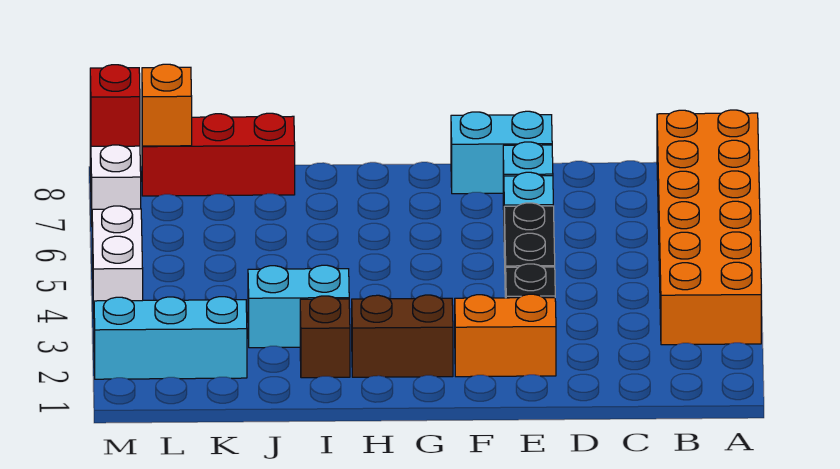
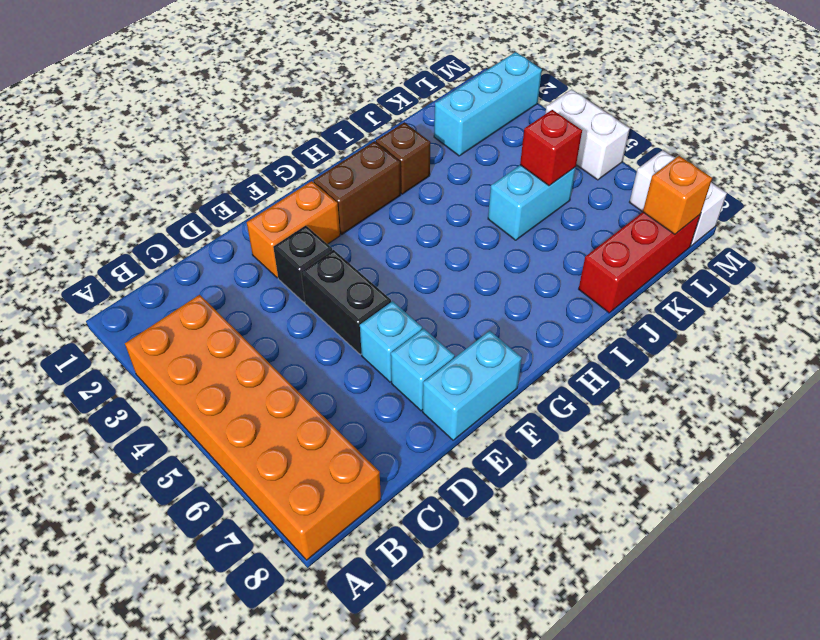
cyan brick I3:J3 level 1 -> cyan brick J5:K5 level 1
red brick M8 level 2 -> red brick K5 level 2

